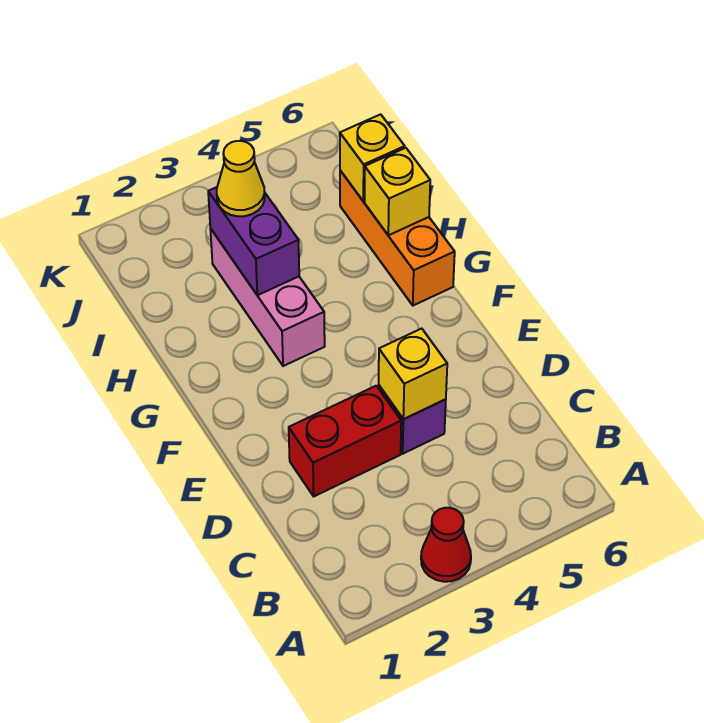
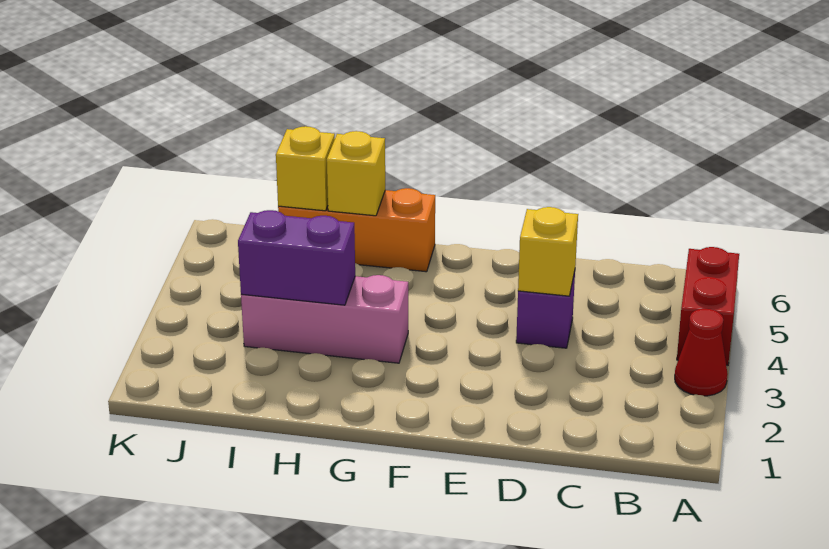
red brick D2:D3 level 1 -> red brick A4:A5 level 1
yellow cone I3 level 3 -> none

